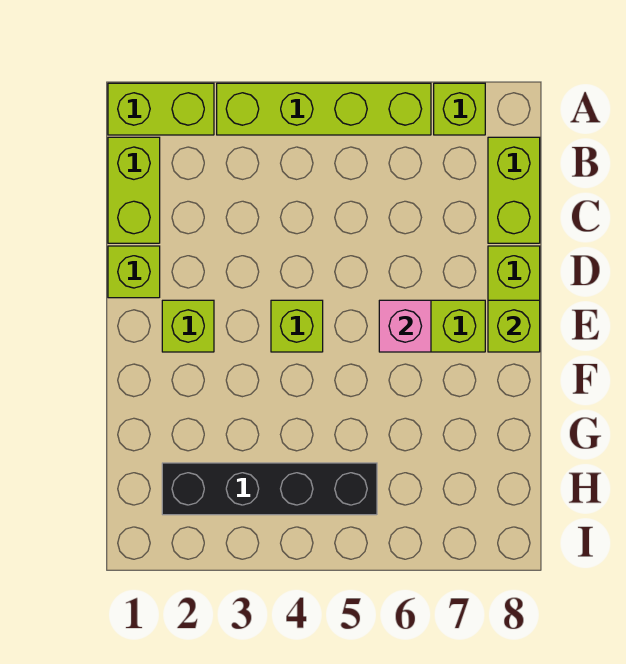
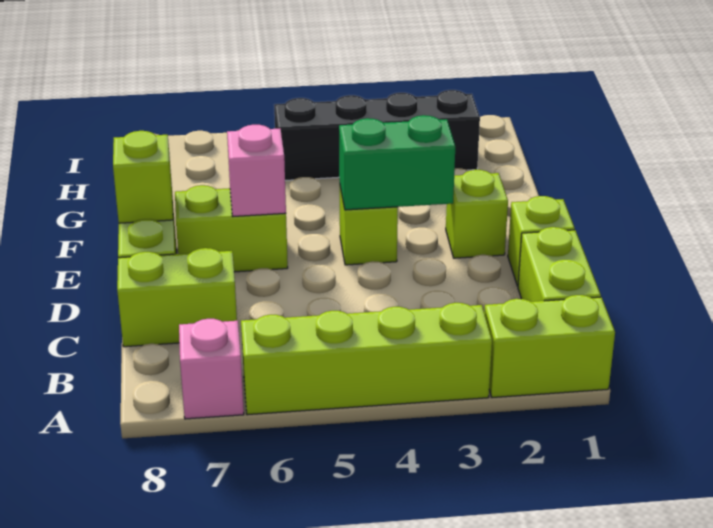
lime brick A7 level 1 -> pink brick A7 level 1
lime brick B8:C8 level 1 -> lime brick C7:C8 level 1
none -> green brick E3:E4 level 2

